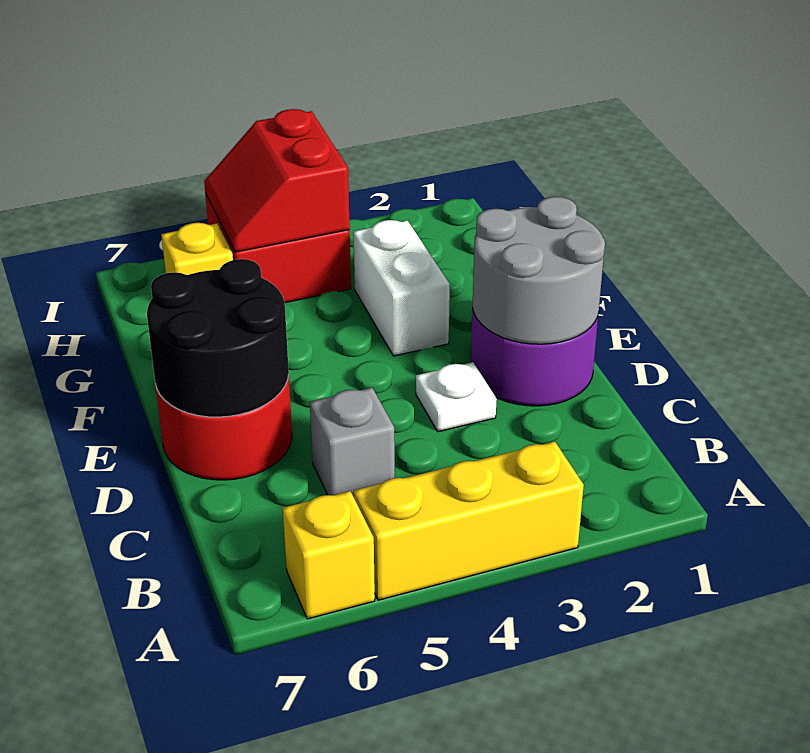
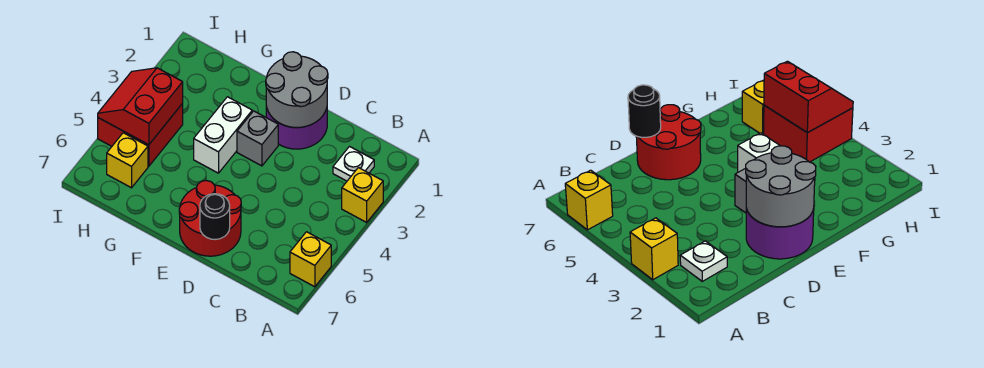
yellow brick A3:A5 level 1 -> yellow brick A3 level 1
grey brick C5 level 1 -> grey brick E3 level 1
white plate D3 level 1 -> white plate B2 level 1
black round brick D6:E7 level 2 -> black round brick D7 level 2
white brick F3:G3 level 1 -> white brick F3:F4 level 1
red slope H4:I5 level 2 top 4 -> red slope H4:I5 level 2 top H

